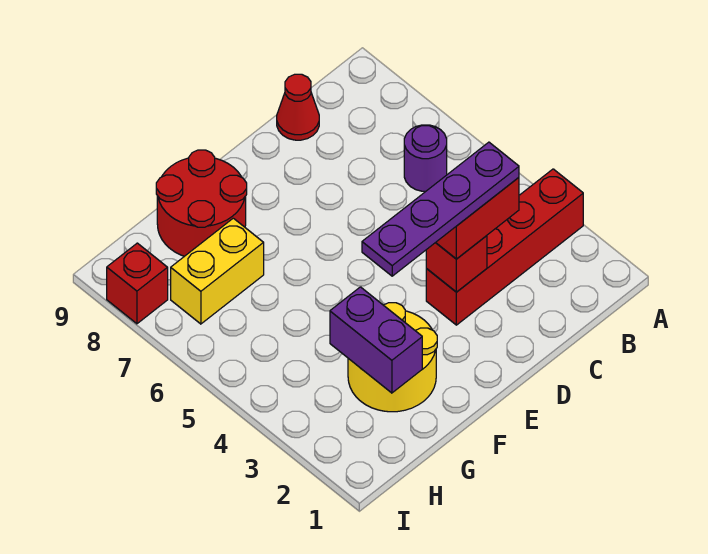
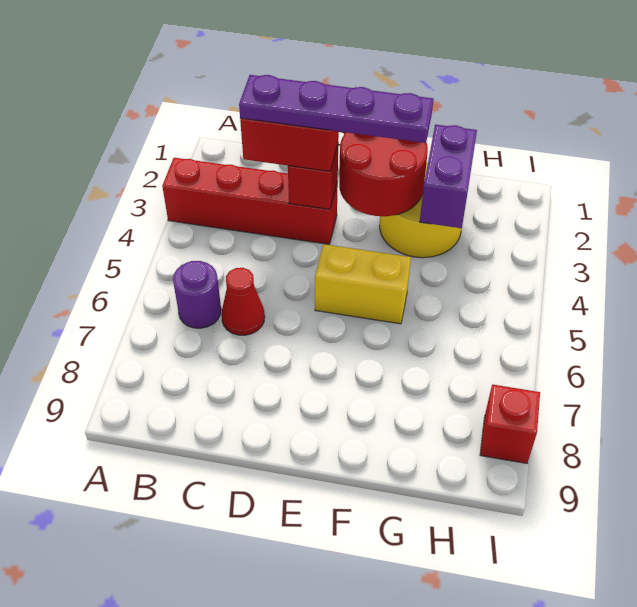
red cone C9 level 1 -> red cone C6 level 1
red round brick F8:G9 level 1 -> red round brick E2:F3 level 2
yellow brick G7:H7 level 1 -> yellow brick E5:F5 level 1

